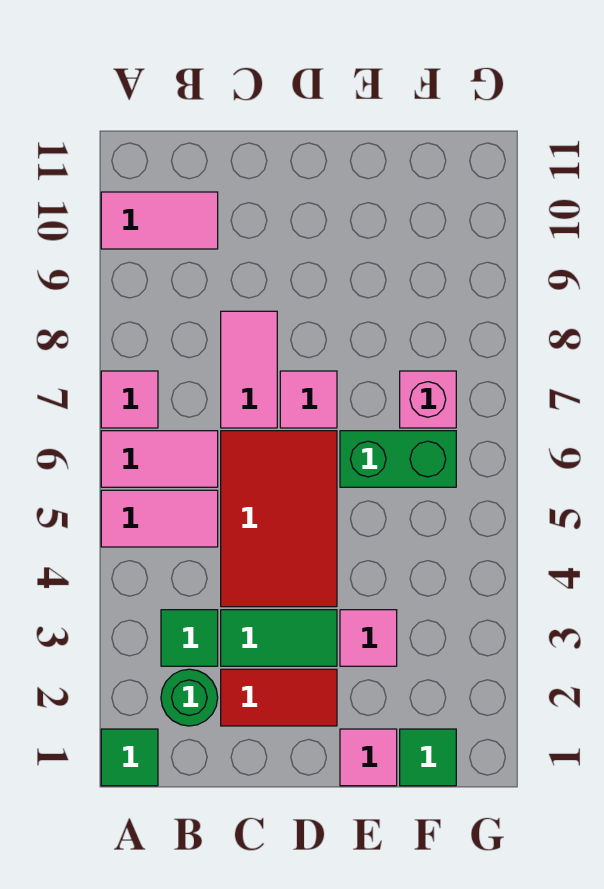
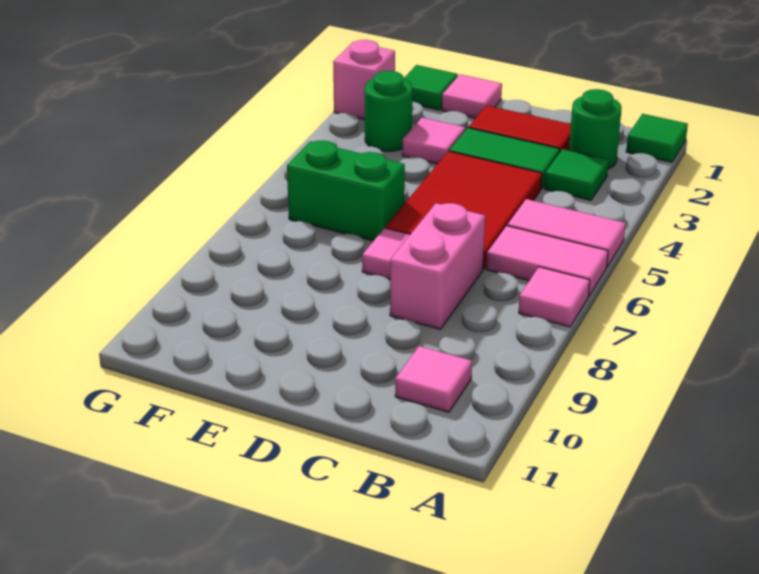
pink tile A10:B10 level 1 -> pink tile B10 level 1
pink tile C7:C8 level 1 -> pink brick C7:C8 level 1
none -> green round brick F3 level 1
pink brick F7 level 1 -> pink brick G2 level 1

